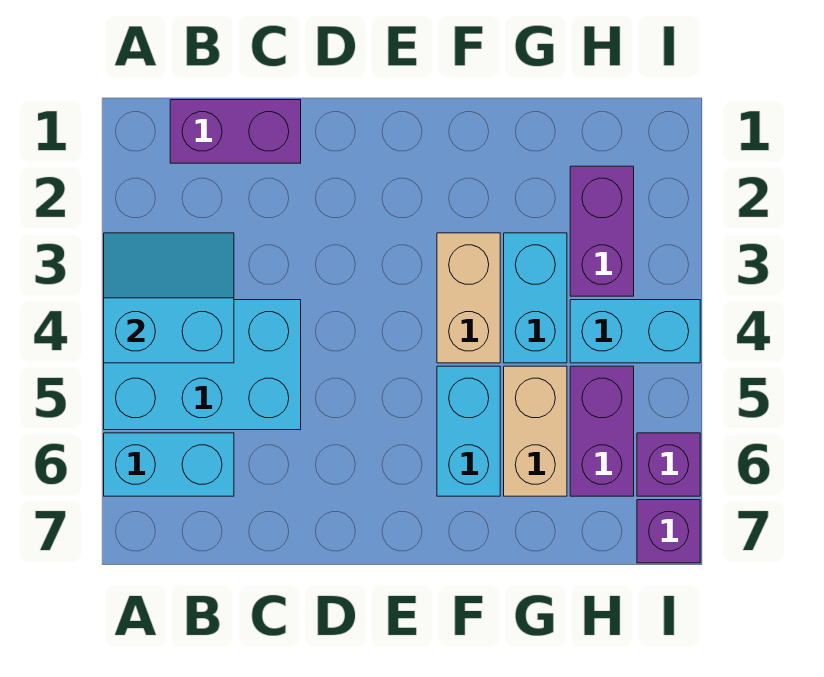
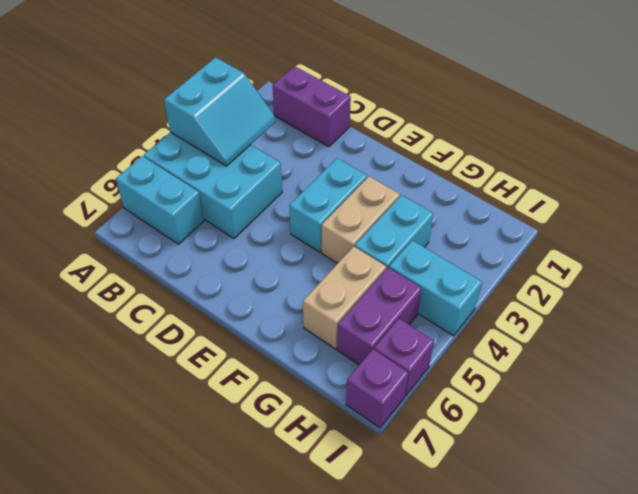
cyan slope A3:B4 level 2 top 4 -> cyan slope A3:B4 level 2 top A
cyan brick F5:F6 level 1 -> cyan brick E3:E4 level 1
purple brick H2:H3 level 1 -> none

